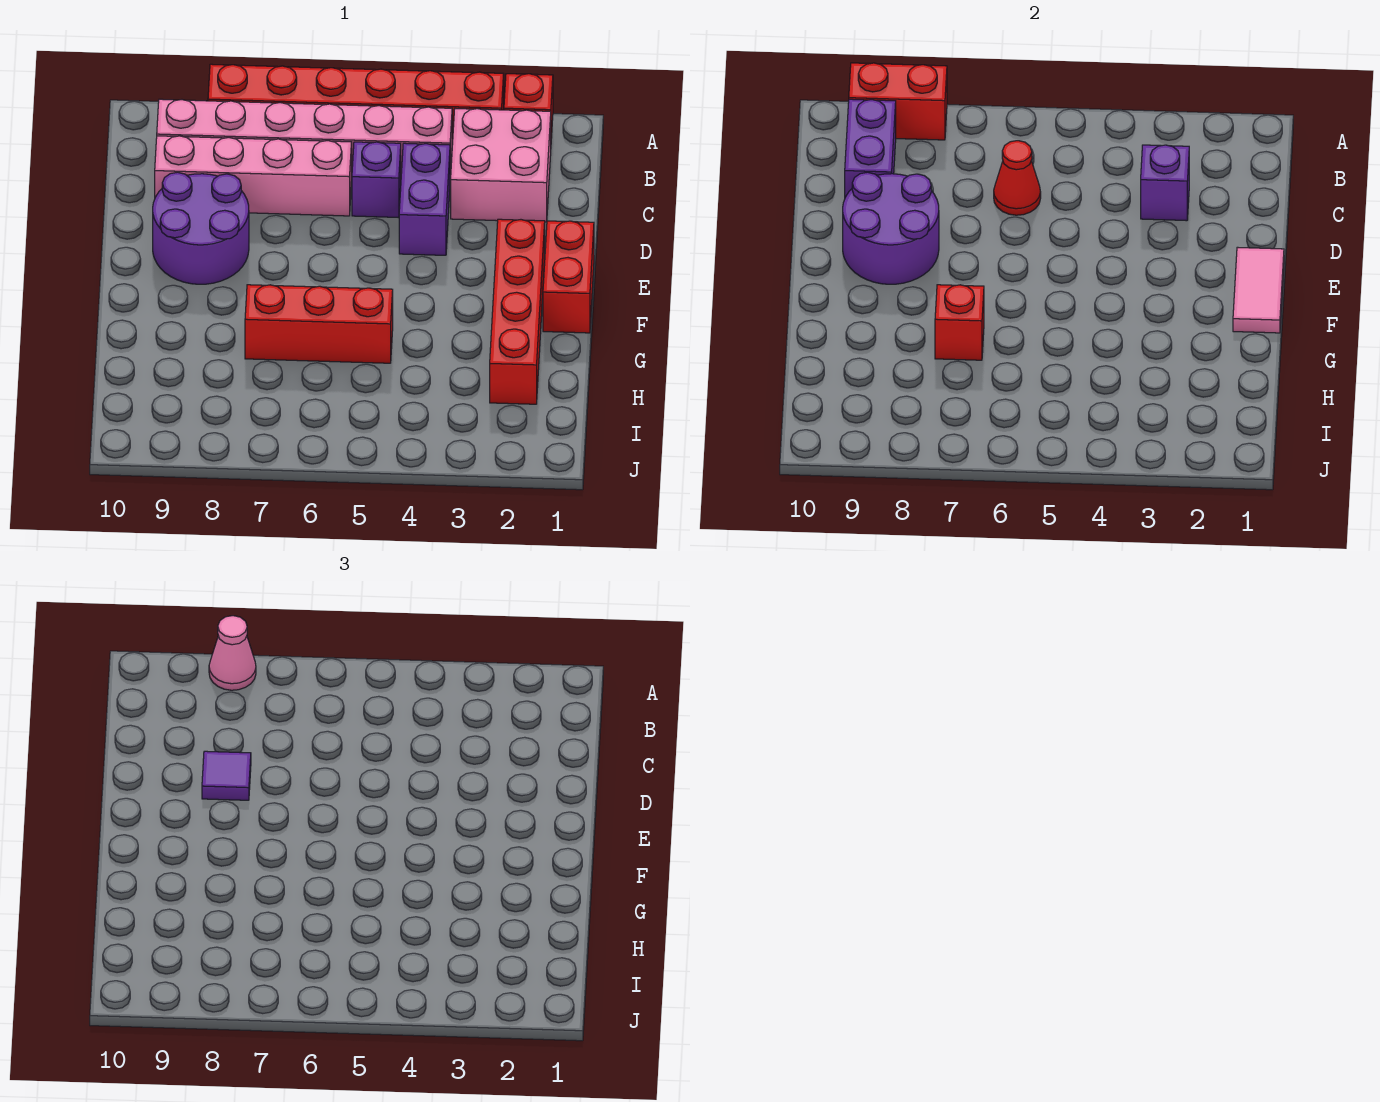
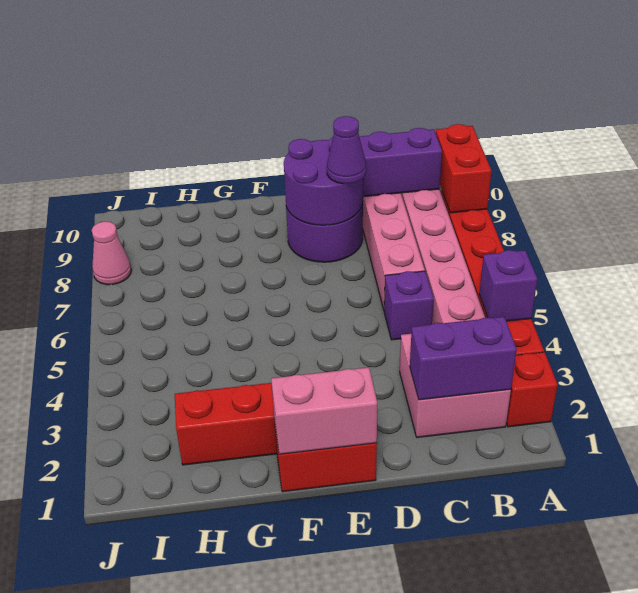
pink cone A8 level 3 -> pink cone J8 level 1
purple brick C3 level 2 -> purple brick A4 level 2
purple brick C4:D4 level 1 -> purple brick B2:C2 level 2
red cone C6 level 2 -> none
purple tile D8 level 3 -> purple cone D8 level 3
pink tile E1:F1 level 2 -> pink brick E1:F1 level 2
red brick G5:G7 level 1 -> none
red brick G7 level 2 -> none

